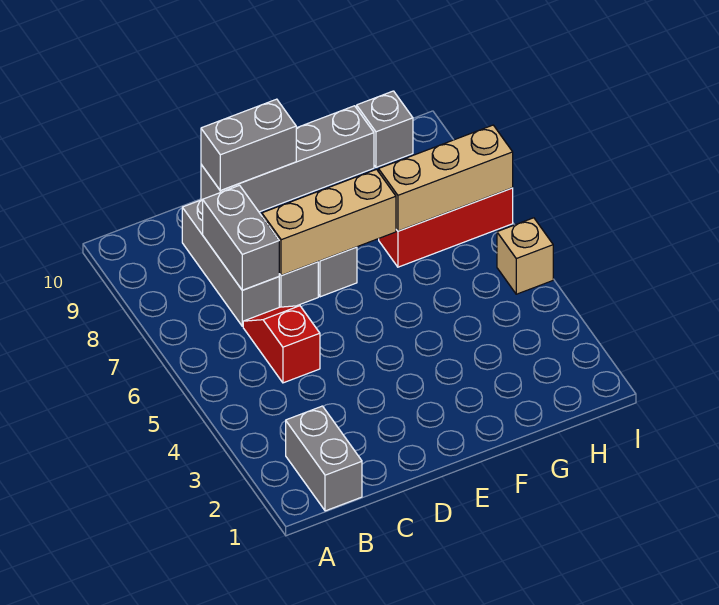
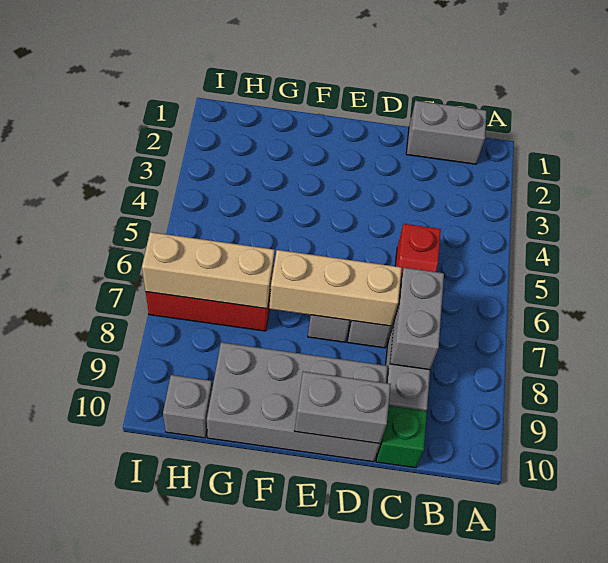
grey brick B1:B2 level 1 -> grey brick B1:C1 level 1
none -> green brick C10 level 1
grey brick D10:G10 level 1 -> grey brick D9:G10 level 1
tan brick I5 level 1 -> none

